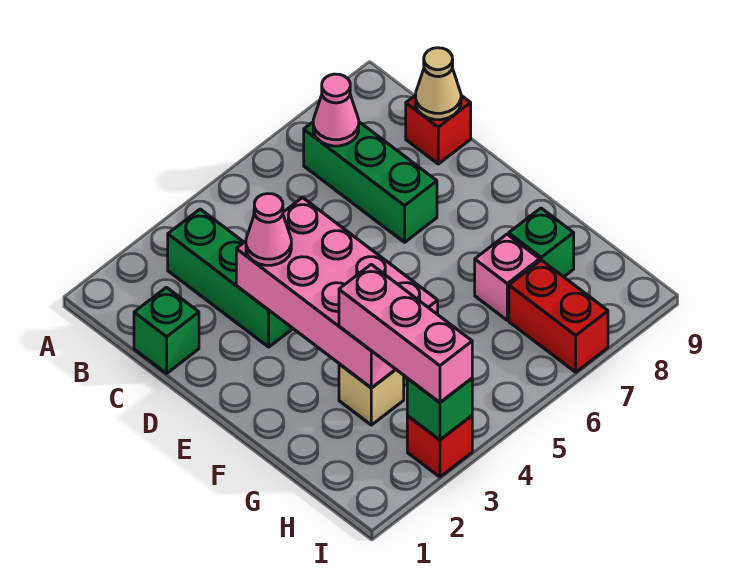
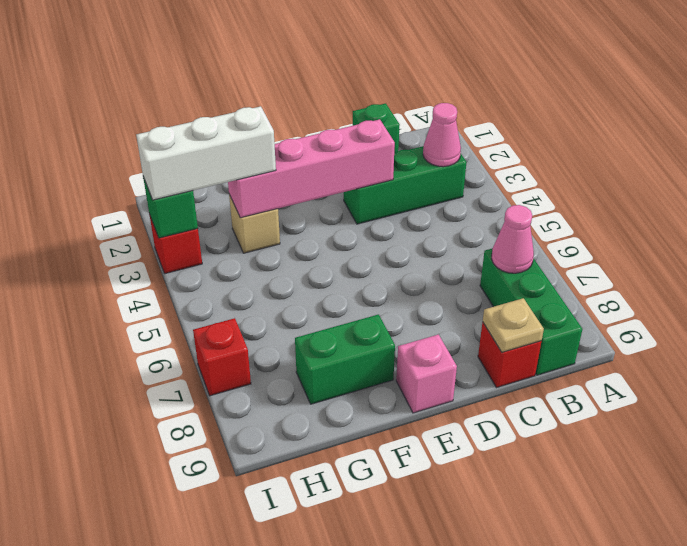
green brick B7:D7 level 1 -> green brick B7:B9 level 1
tan cone C9 level 2 -> tan plate C9 level 2
pink brick D3:G4 level 2 -> pink brick D3:G3 level 2
pink cone D3 level 3 -> pink cone B3 level 2
pink brick G3:I3 level 3 -> white brick G3:I3 level 3
pink brick G7 level 1 -> pink brick E9 level 1
green brick G8 level 1 -> green brick F8:G8 level 1
red brick H7:I7 level 1 -> red brick I7 level 1

